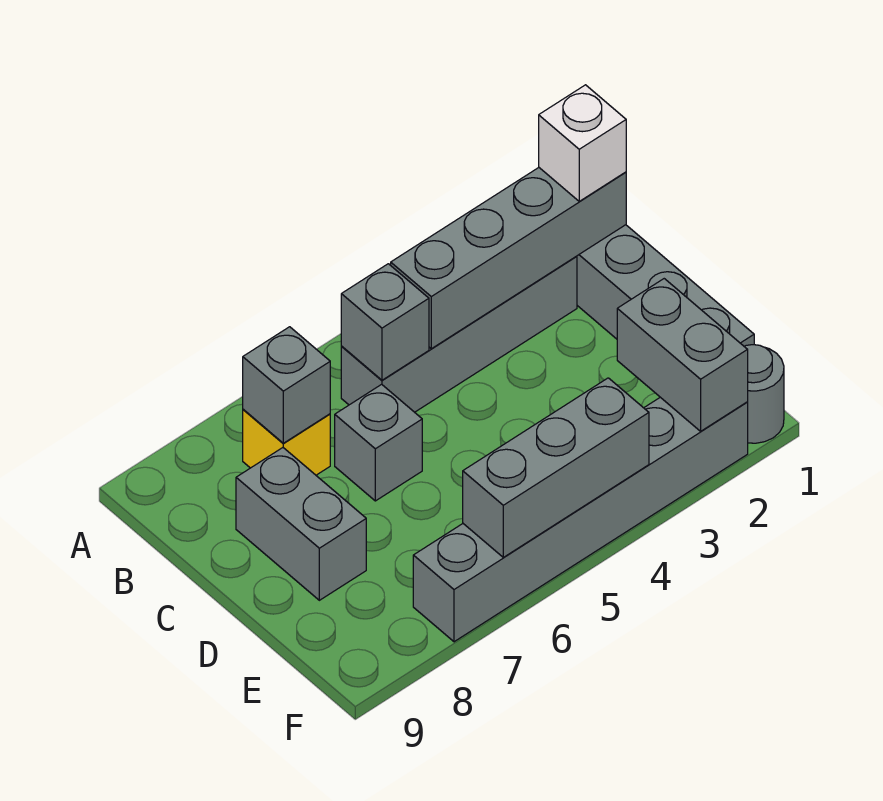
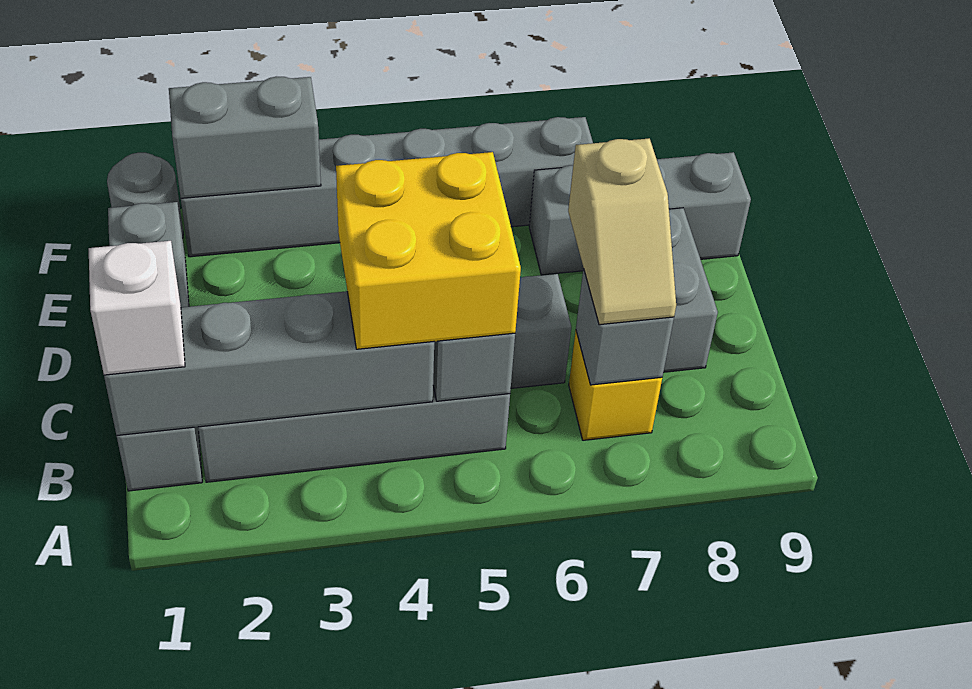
none -> yellow brick B4:C5 level 3
none -> tan slope B7:C7 level 3 top C
grey brick E2:F2 level 2 -> grey brick F2:F3 level 2
grey brick F4:F6 level 2 -> grey brick E7:E9 level 1

